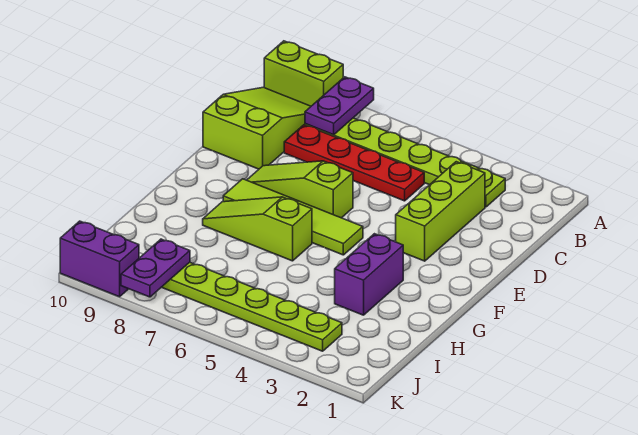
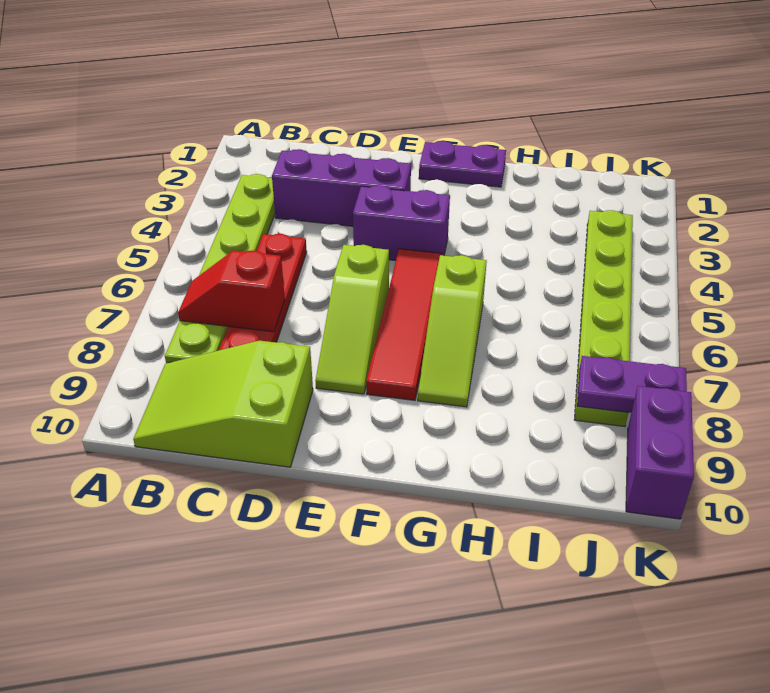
purple plate A8:B8 level 2 -> purple plate F1:G1 level 1
lime brick A9:A10 level 1 -> none
none -> red slope B7:C7 level 2 top C
lime brick C3:E3 level 1 -> purple brick C3:E3 level 1
lime tile F5:F8 level 1 -> red tile F5:F8 level 1
purple brick G3:H3 level 1 -> purple brick E4:F4 level 1

